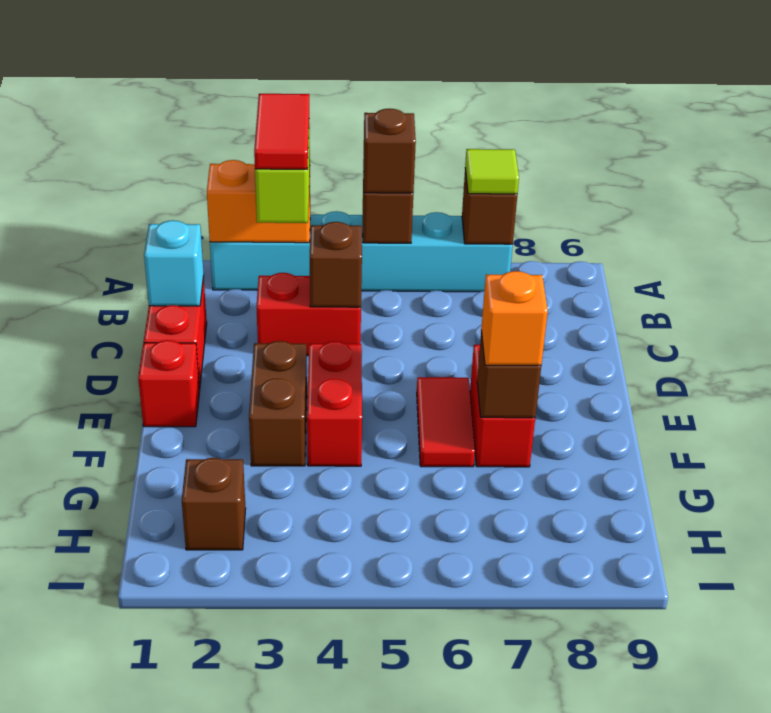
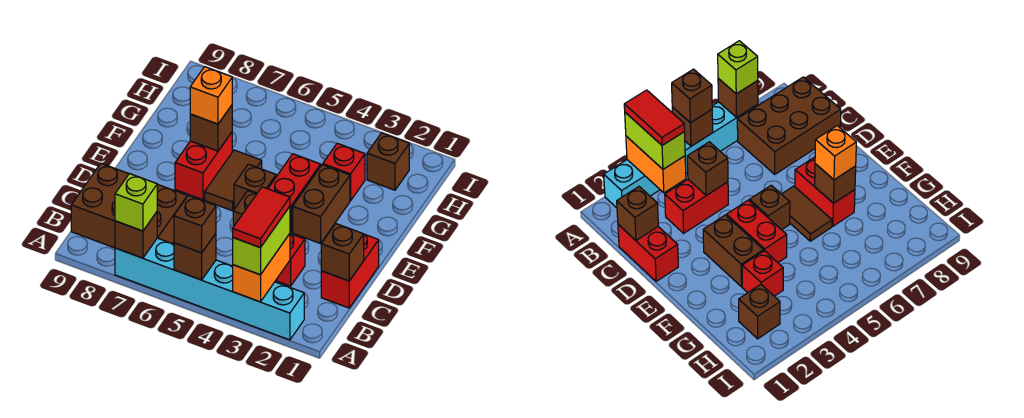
orange brick A2:A3 level 2 -> orange brick A3:B3 level 2
lime tile A7 level 3 -> lime brick A7 level 3
none -> brown brick B7:C9 level 1
cyan brick C1 level 2 -> brown brick C1 level 2
red brick E1 level 1 -> red brick G3 level 1
none -> brown brick E5 level 1
red tile E6:F6 level 1 -> brown tile E6:F6 level 1

